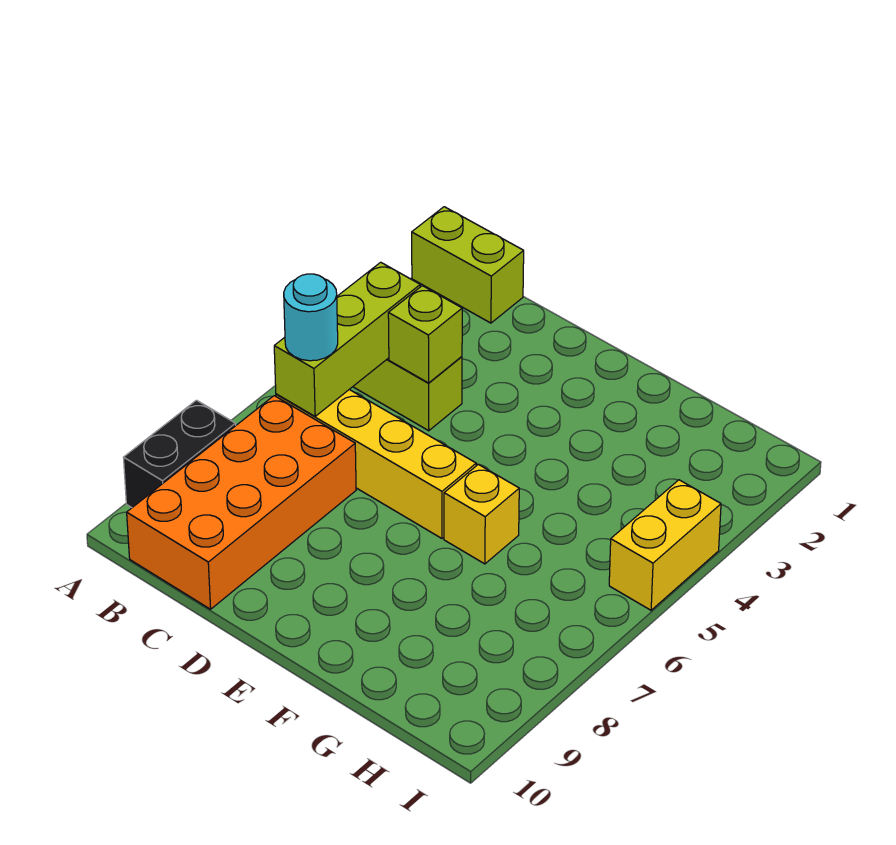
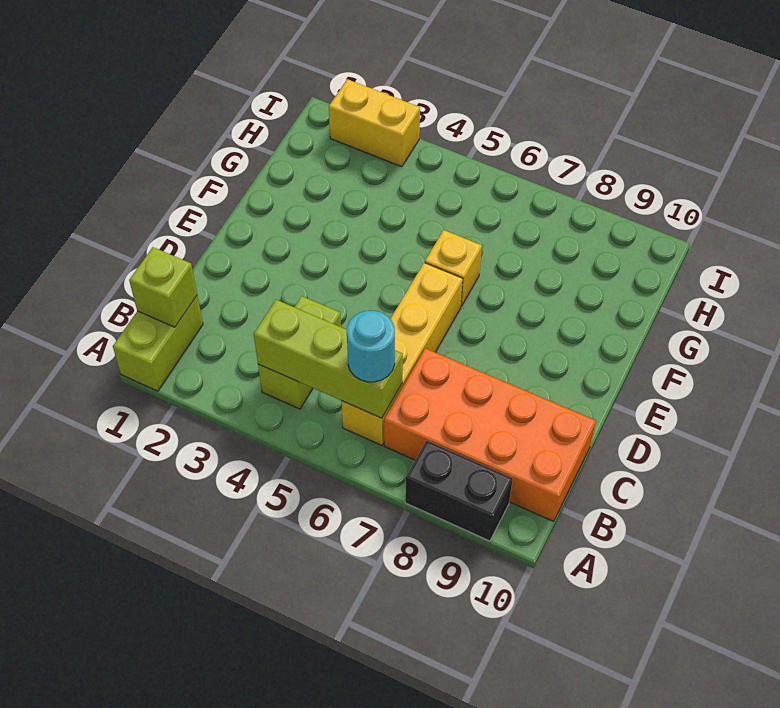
lime brick C4 level 2 -> lime brick B1 level 2
yellow brick I4:I5 level 1 -> yellow brick I2:I3 level 1

